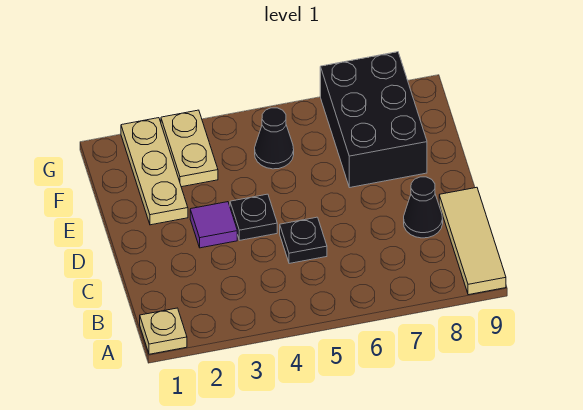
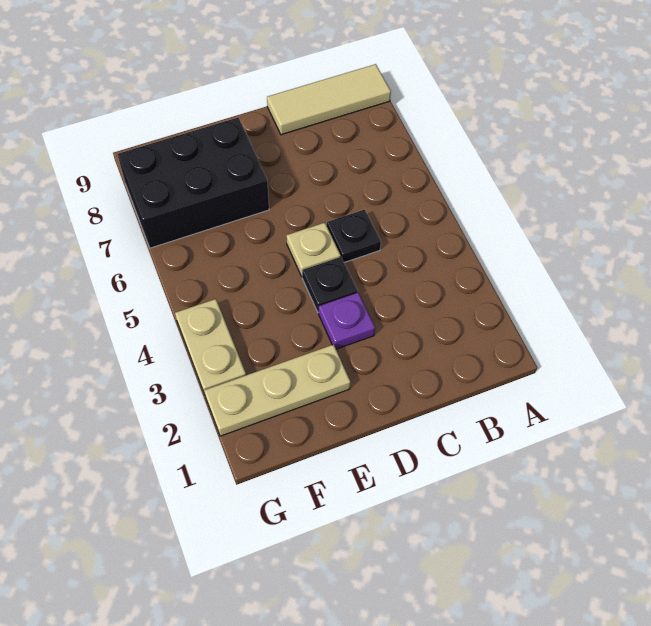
tan plate A1 level 1 -> tan plate D5 level 1
black cone C8 level 1 -> none
purple tile D3 level 1 -> purple plate D3 level 1
tan plate F3:G3 level 1 -> tan plate G3:G4 level 1
black cone F5 level 1 -> none

